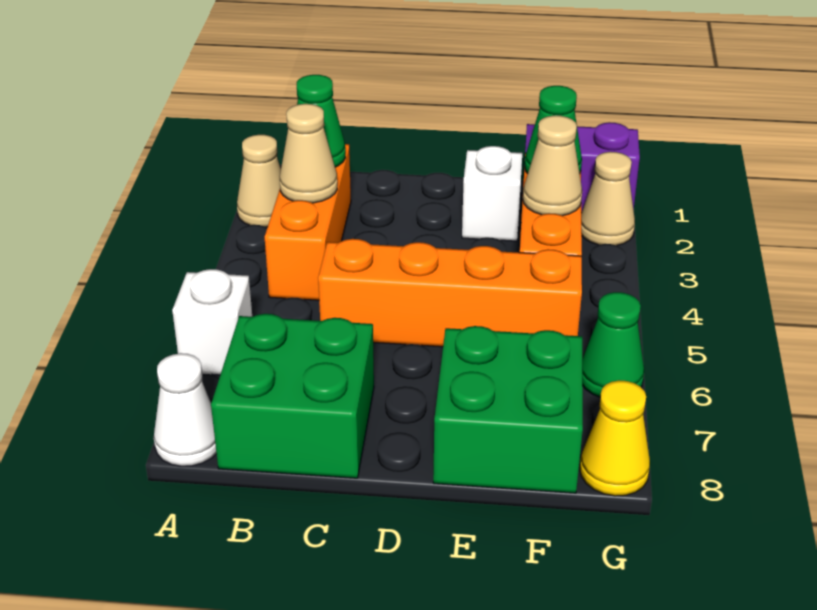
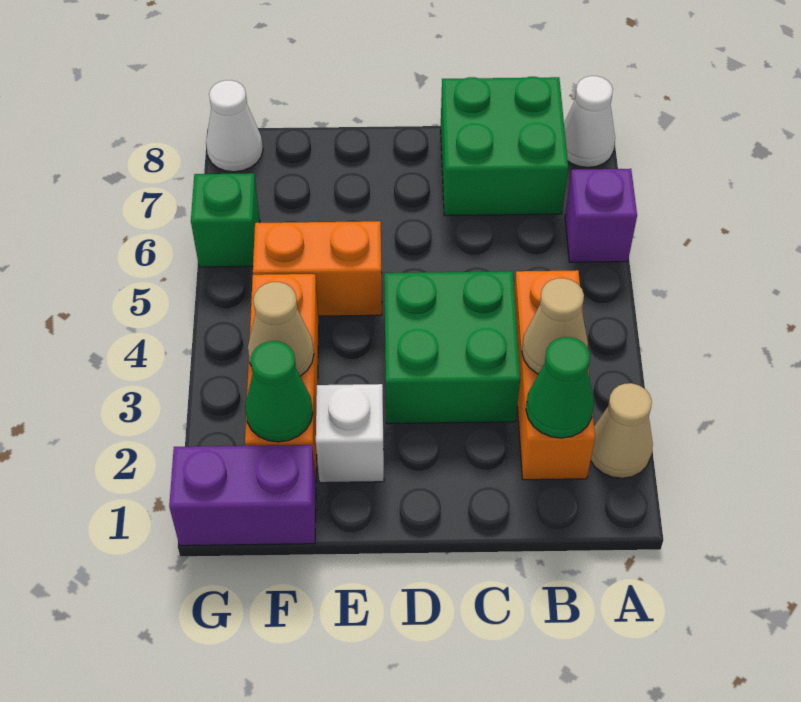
white brick A6 level 1 -> purple brick A6 level 1
orange brick C5:F5 level 1 -> orange brick E5:F5 level 1
green brick E7:F8 level 1 -> green brick C3:D4 level 1
tan cone G2 level 1 -> none
green cone G6 level 1 -> green brick G6 level 1
yellow cone G8 level 1 -> white cone G8 level 1

